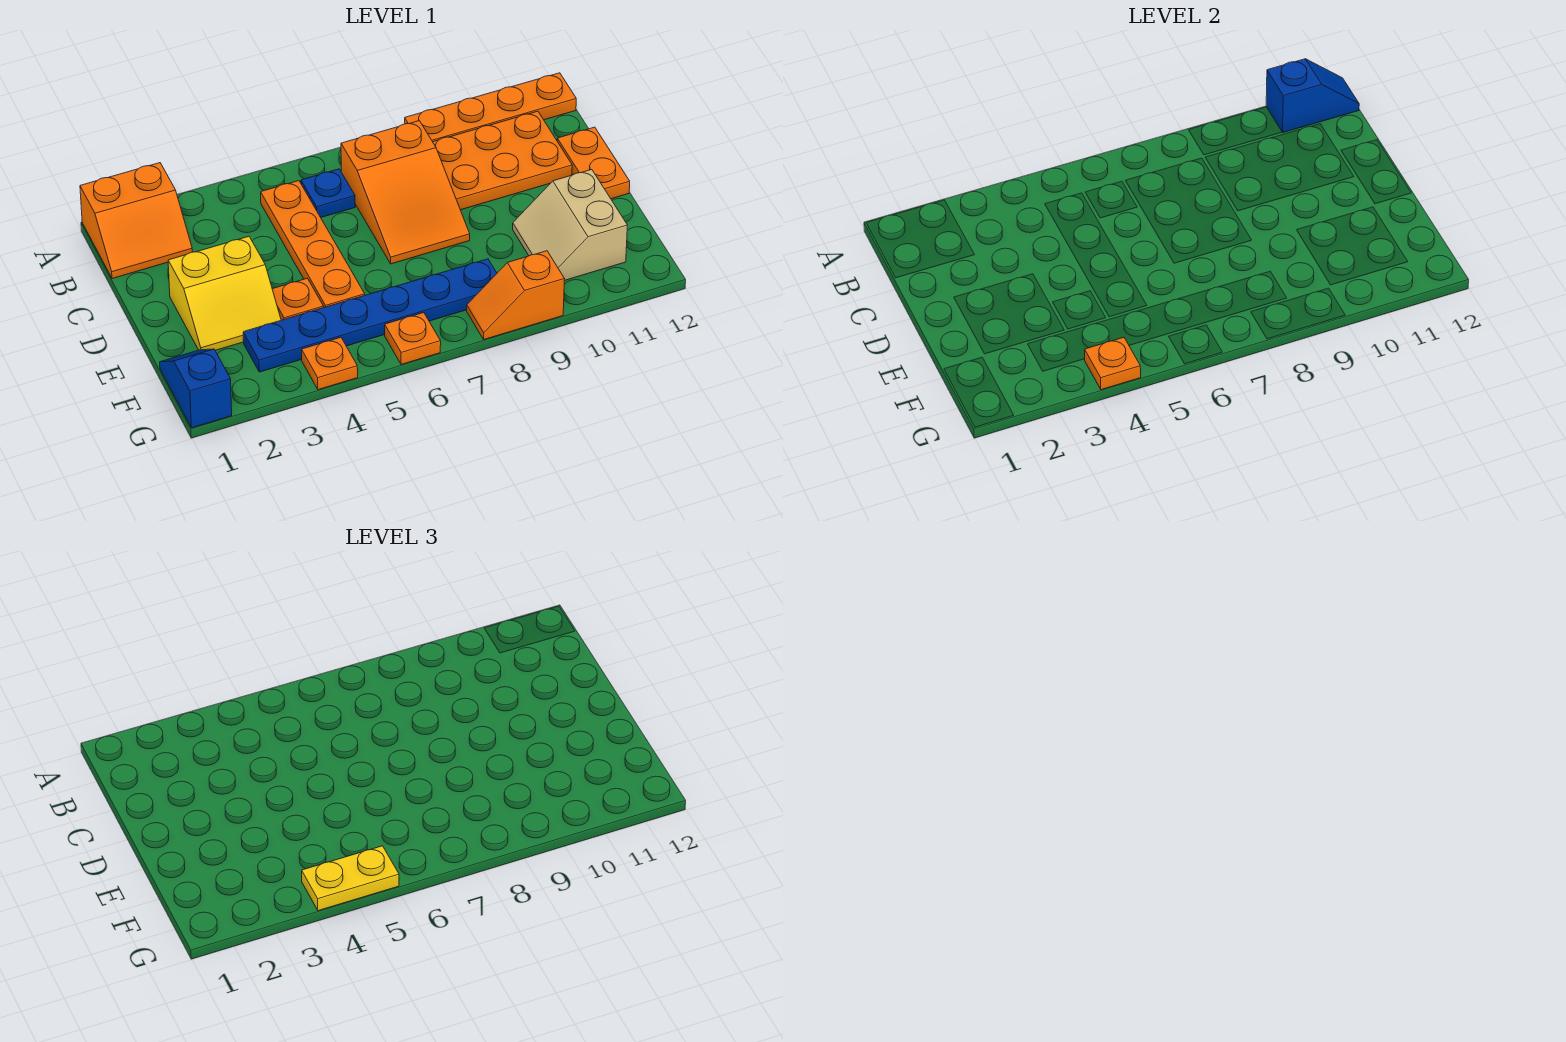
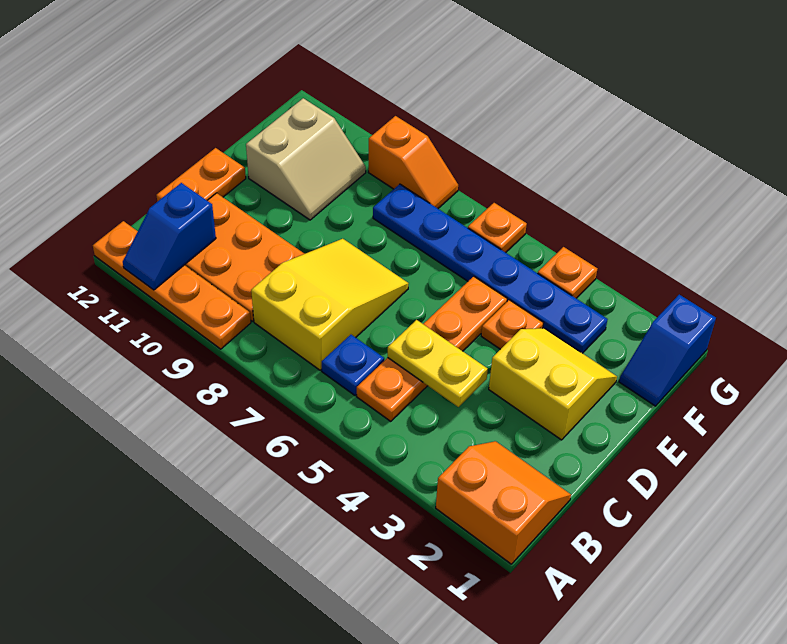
blue slope A11:A12 level 2 top 11 -> blue slope A11:B11 level 2 top B
orange slope B7:D8 level 1 top B -> yellow slope B7:D8 level 1 top B
orange plate G4 level 2 -> none
yellow plate G4:G5 level 3 -> yellow plate C4:C5 level 2

